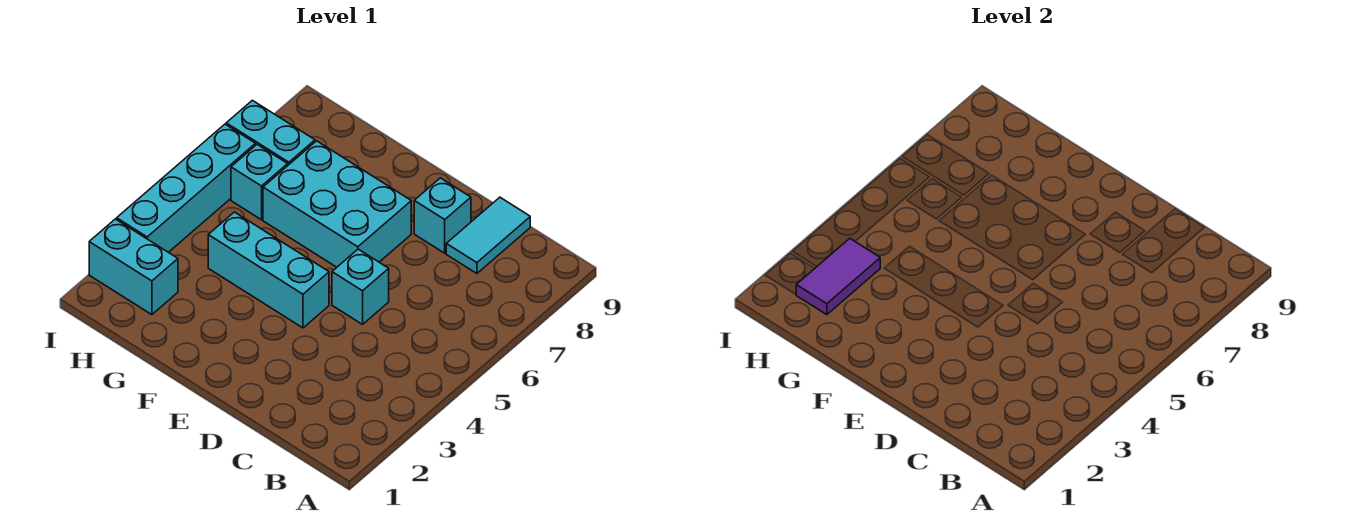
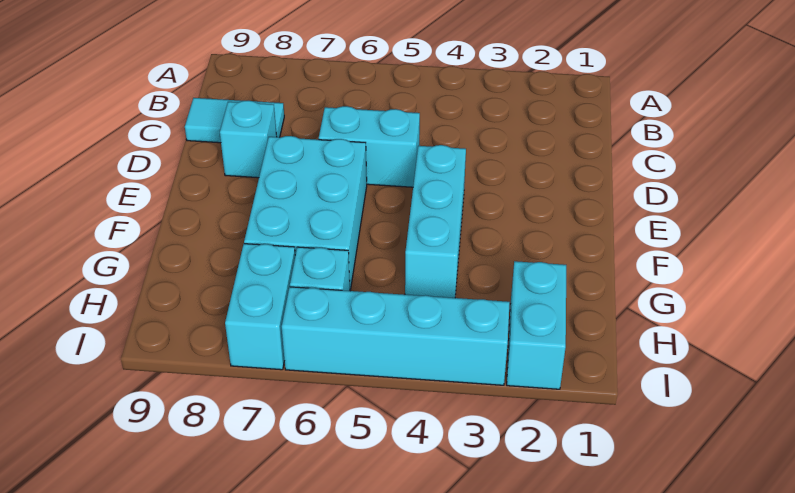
cyan brick D5 level 1 -> cyan brick D5:D6 level 1
purple tile H2:H3 level 2 -> none

